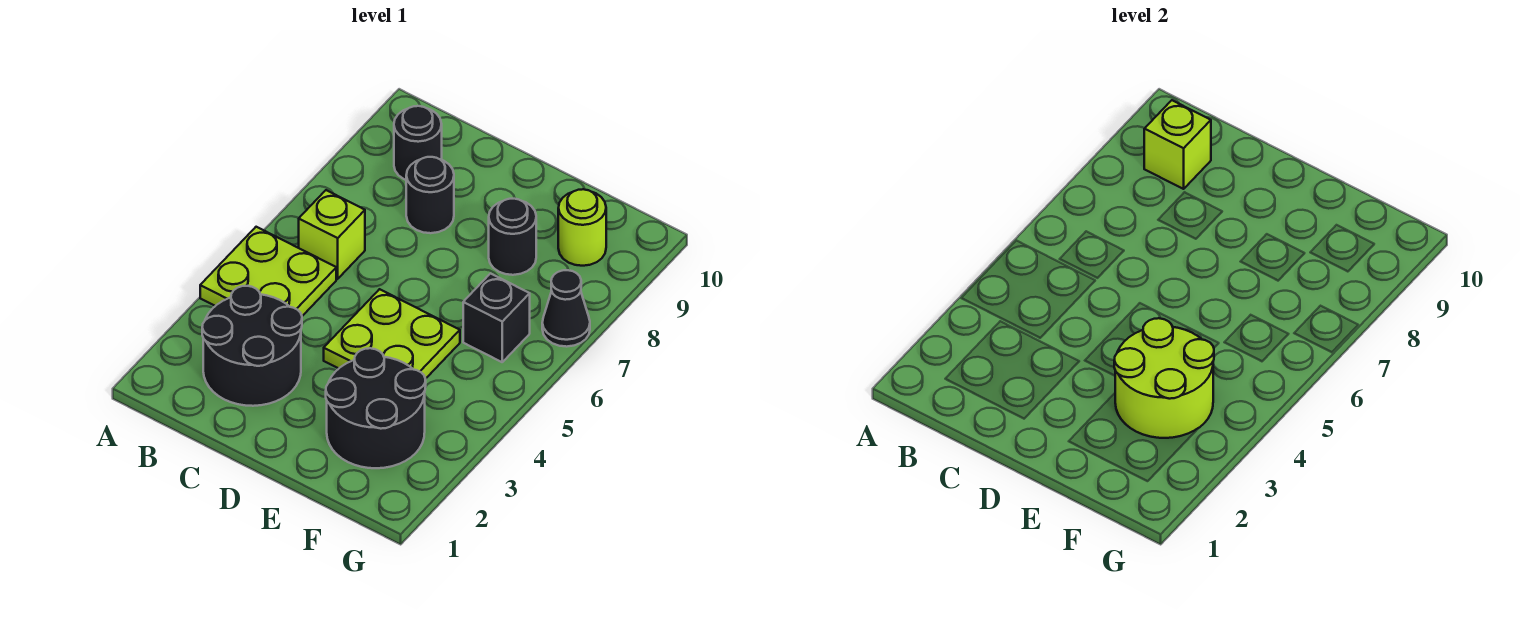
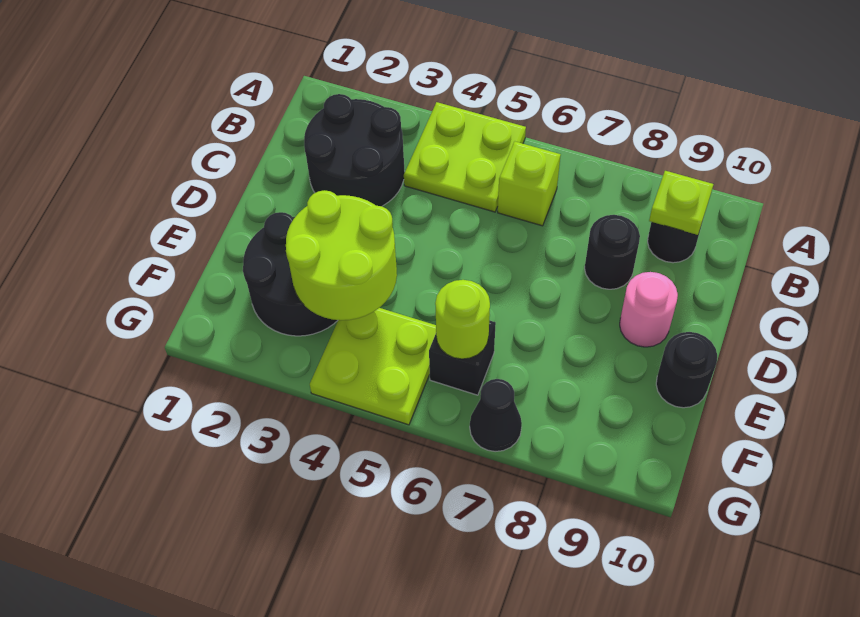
lime brick B9 level 2 -> lime plate B9 level 2
lime plate D4:E5 level 1 -> lime plate F4:G5 level 1
none -> pink round brick D9 level 1
black round brick E8 level 1 -> black round brick E10 level 1
lime round brick F9 level 1 -> lime round brick F6 level 2

